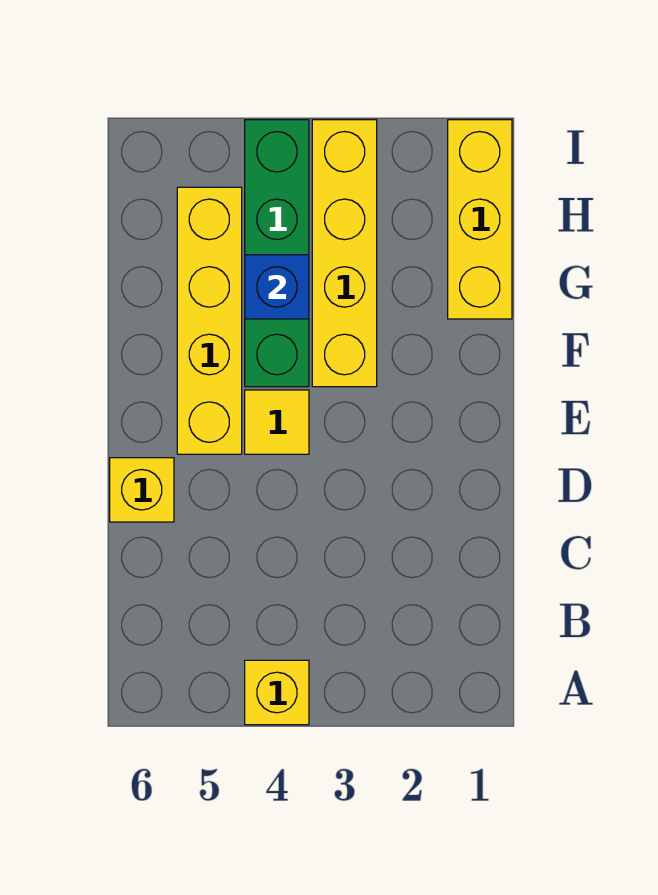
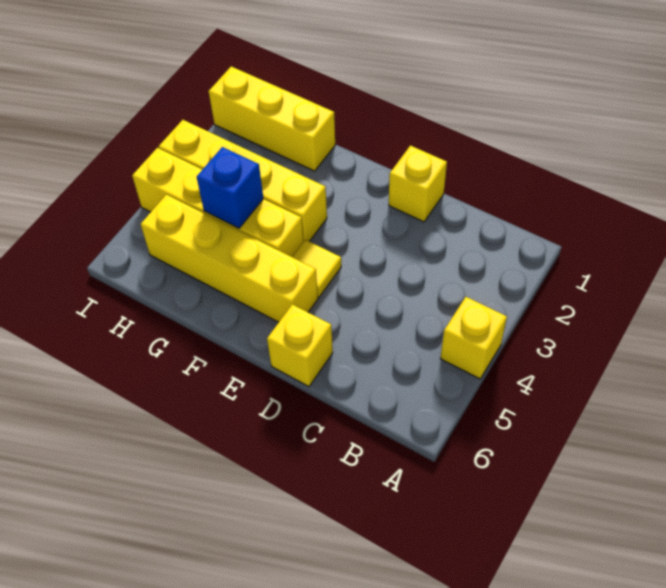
none -> yellow brick D1 level 1
green brick F4:I4 level 1 -> yellow brick F4:I4 level 1

